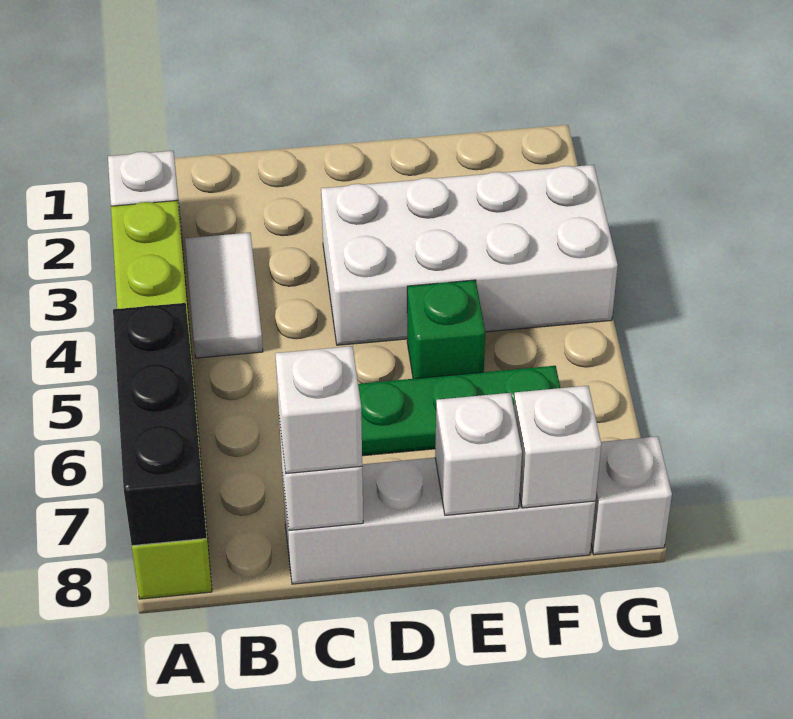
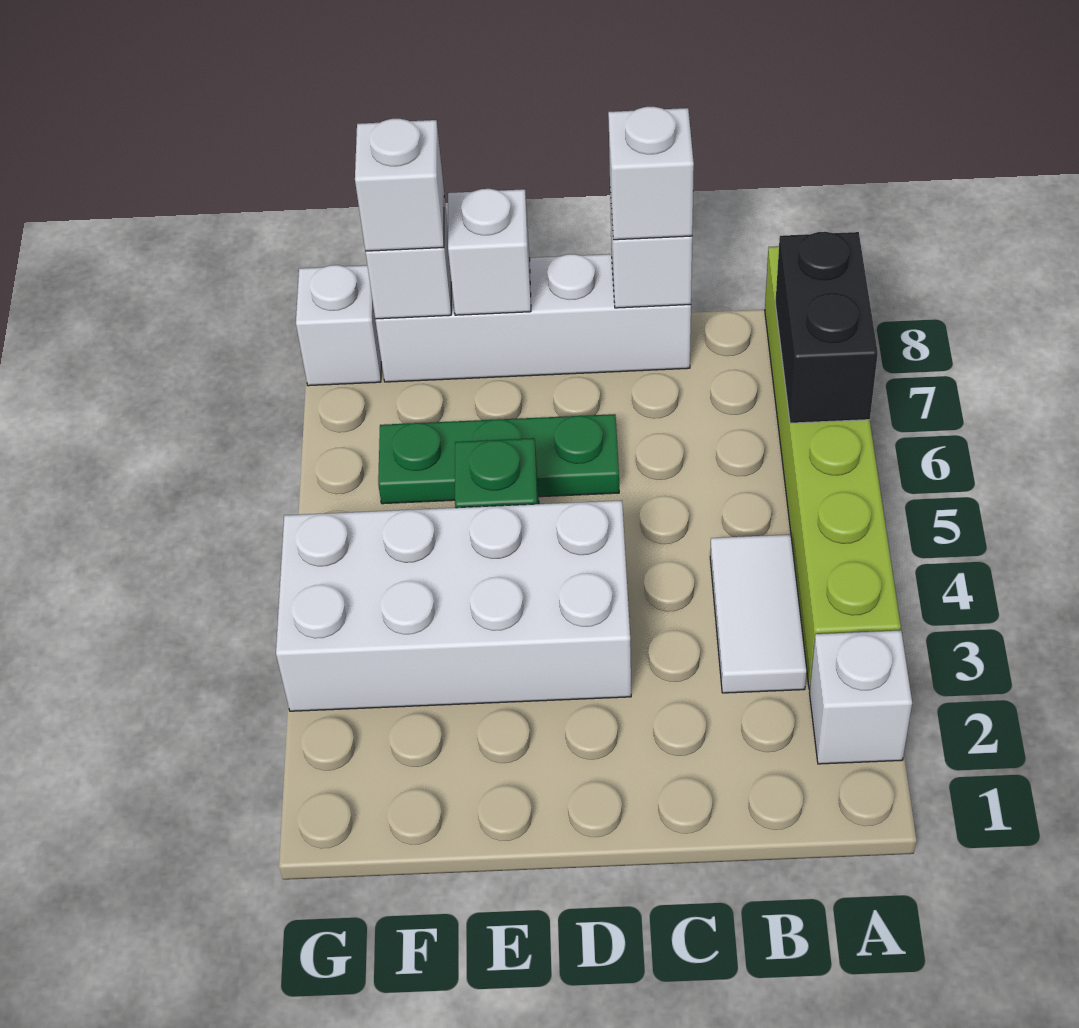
black brick A6:A8 level 2 -> black brick A6:A7 level 2
none -> white brick F8 level 3

